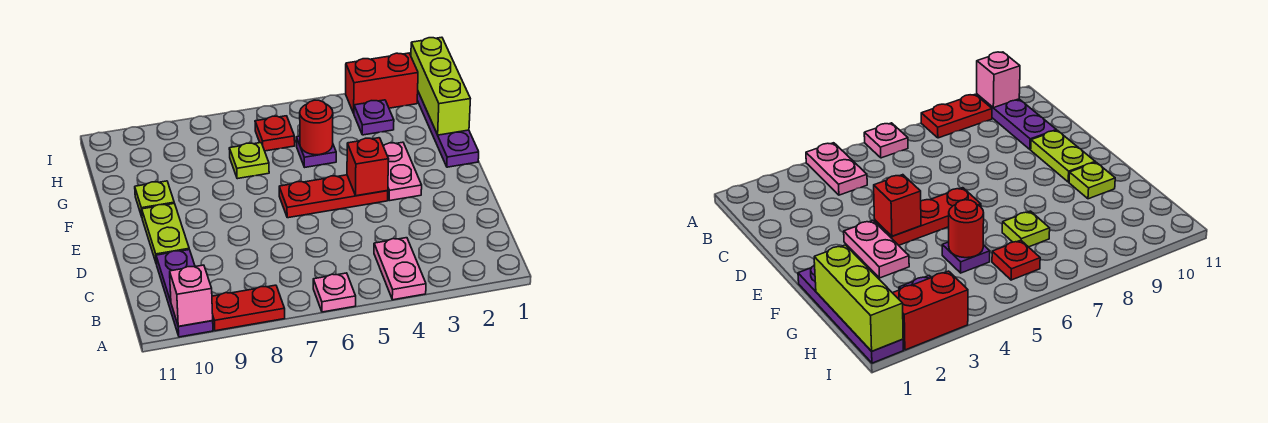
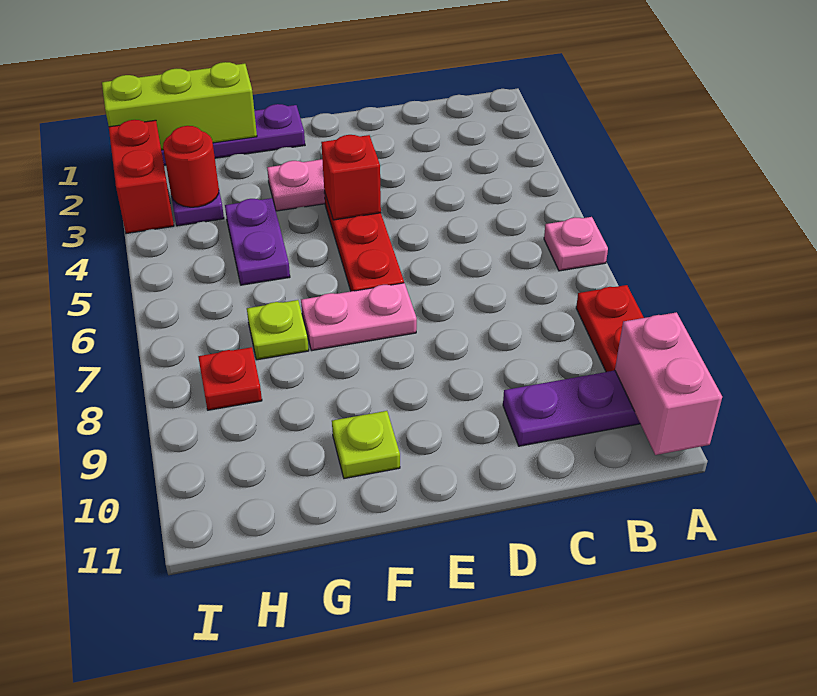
pink plate A4:B4 level 1 -> pink plate E7:F7 level 1
pink brick A10 level 2 -> pink brick A10:A11 level 2
lime plate D10:E10 level 1 -> none
purple plate G5 level 1 -> purple plate G4:G5 level 1
red round brick G5 level 2 -> red round brick H3 level 2
red plate H6 level 1 -> red plate H8 level 1

